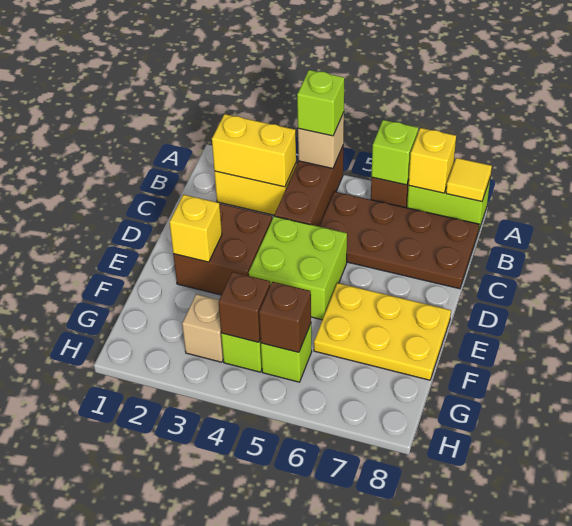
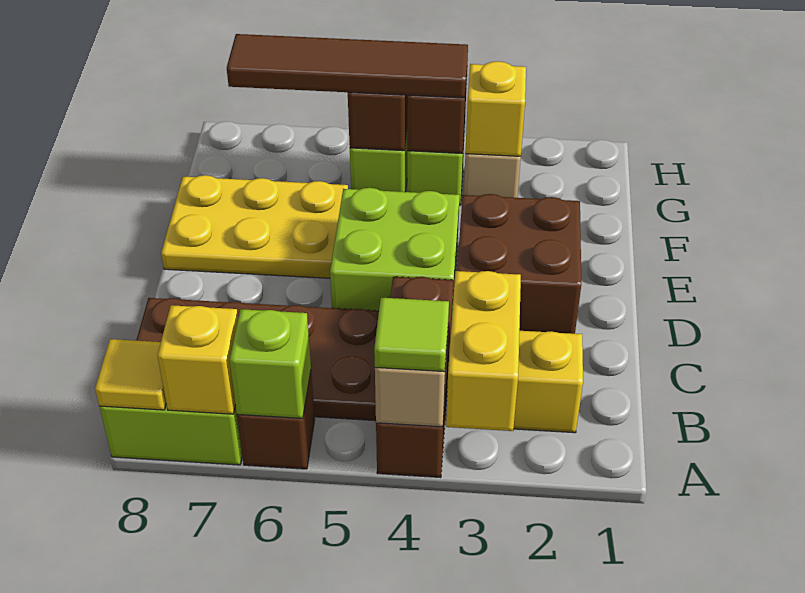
lime brick A4 level 3 -> lime tile A4 level 3
yellow brick B2:B3 level 2 -> yellow brick A3:B3 level 2
yellow brick E2 level 2 -> yellow brick G3 level 2
none -> brown tile G4:G7 level 3

